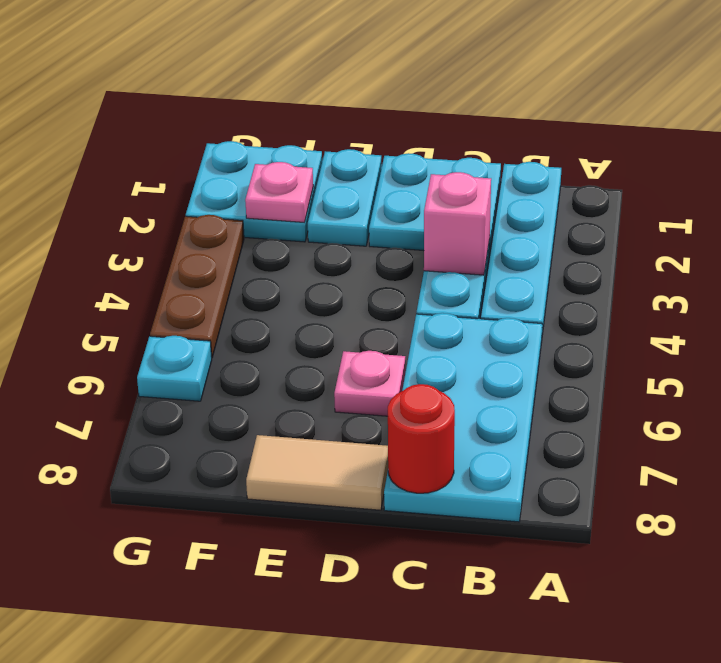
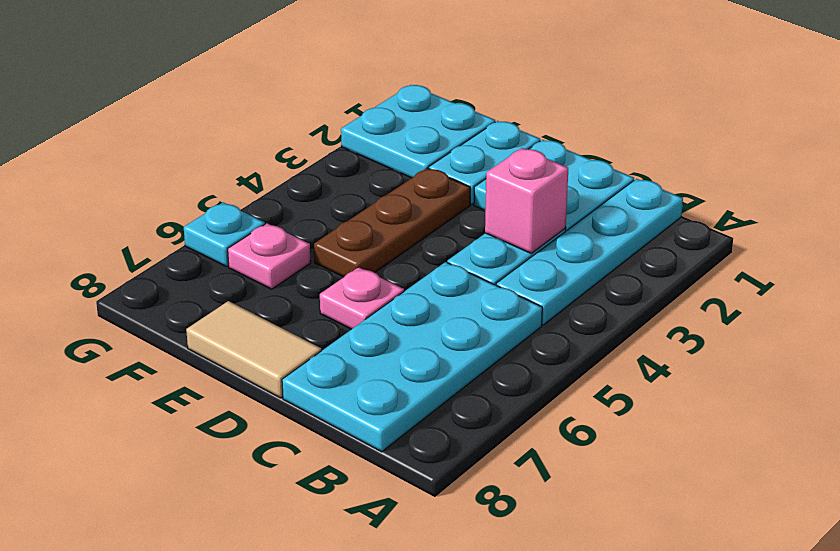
red round brick C8 level 2 -> none
pink plate F2 level 2 -> pink plate F6 level 1
brown plate G3:G5 level 1 -> brown plate E3:E5 level 1

